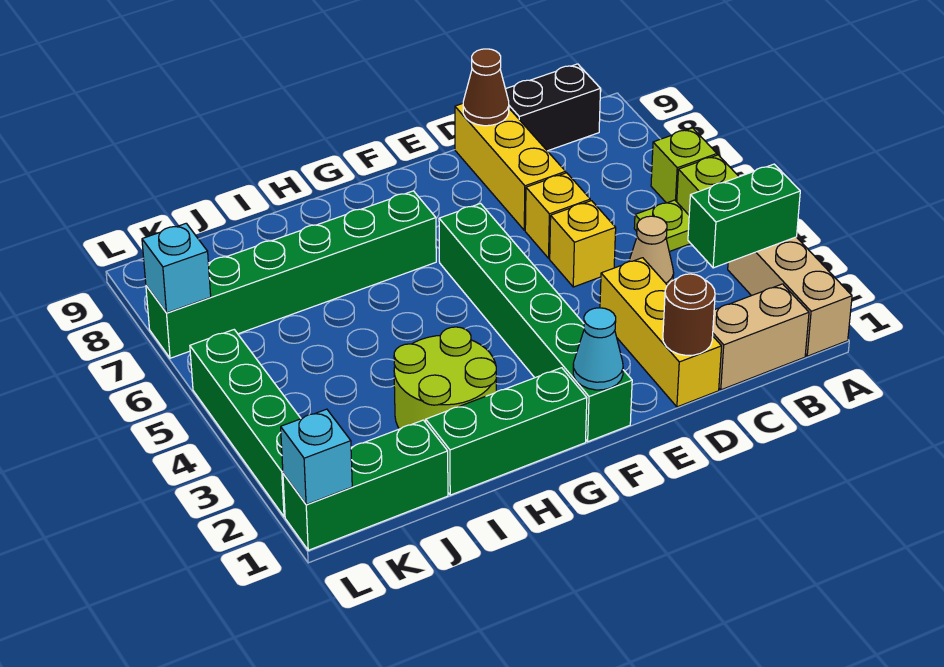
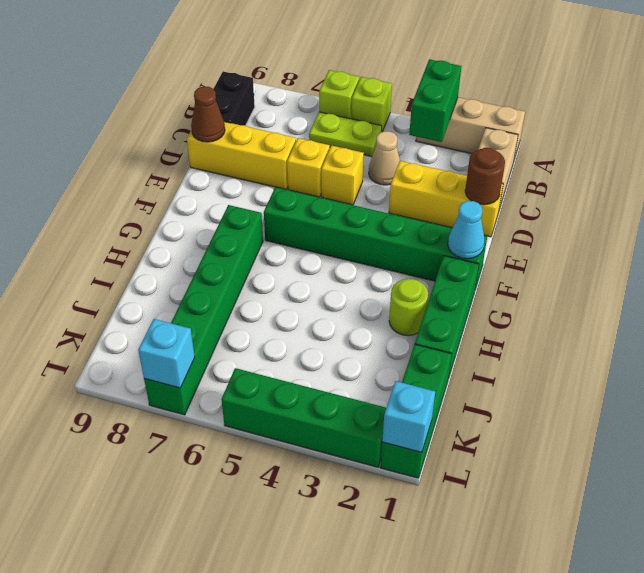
lime plate B5 level 1 -> lime plate B5:B6 level 1
lime round brick H2:I3 level 1 -> lime round brick H2 level 1

